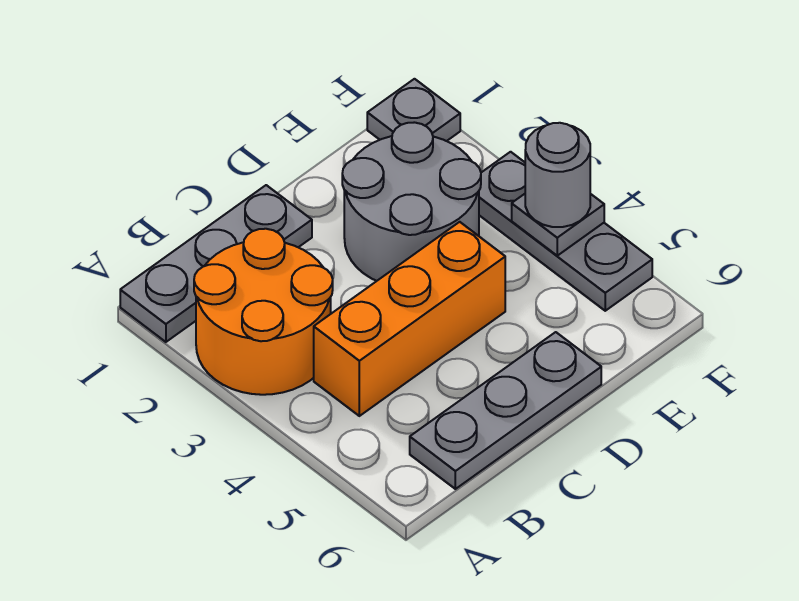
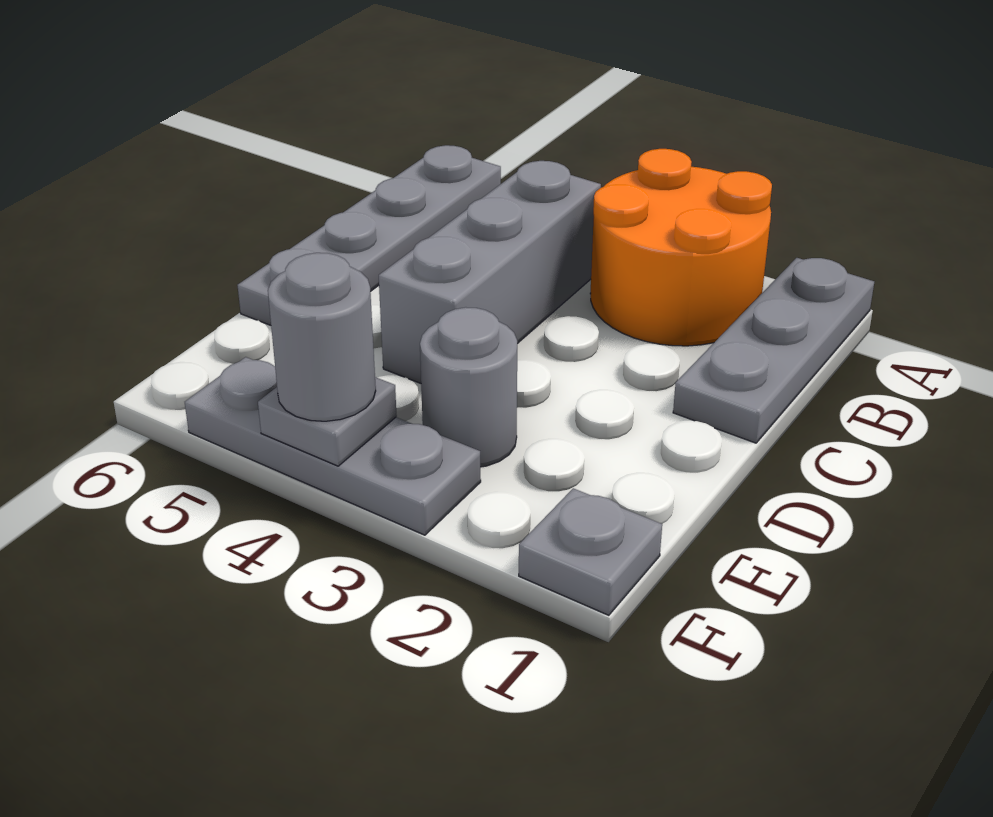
orange brick B4:D4 level 1 -> grey brick B4:D4 level 1
grey plate B6:D6 level 1 -> grey plate A6:D6 level 1
grey round brick D2:E3 level 1 -> grey round brick E3 level 1

